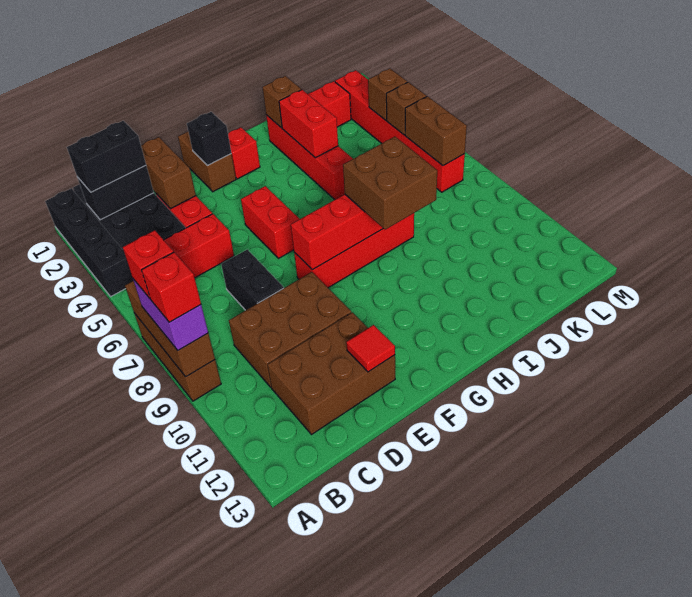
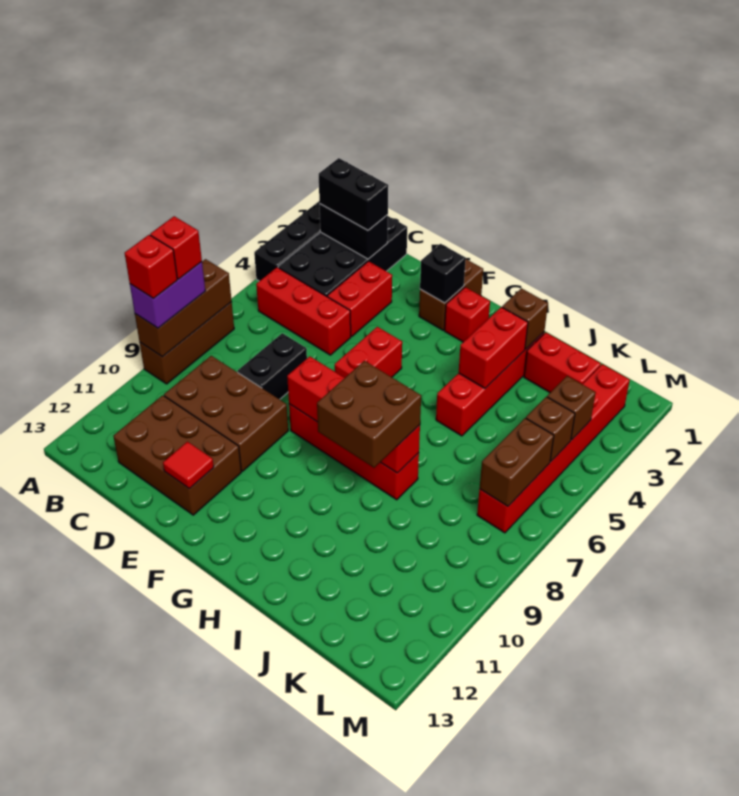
brown brick D2:D3 level 2 -> none

